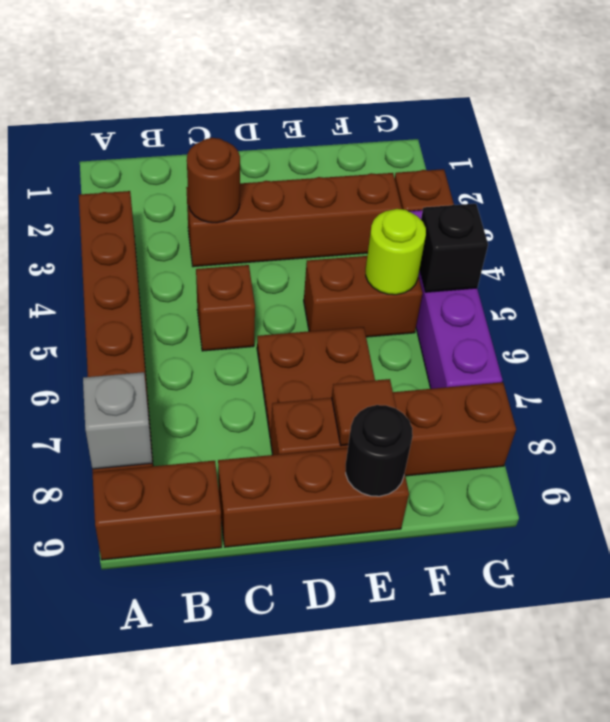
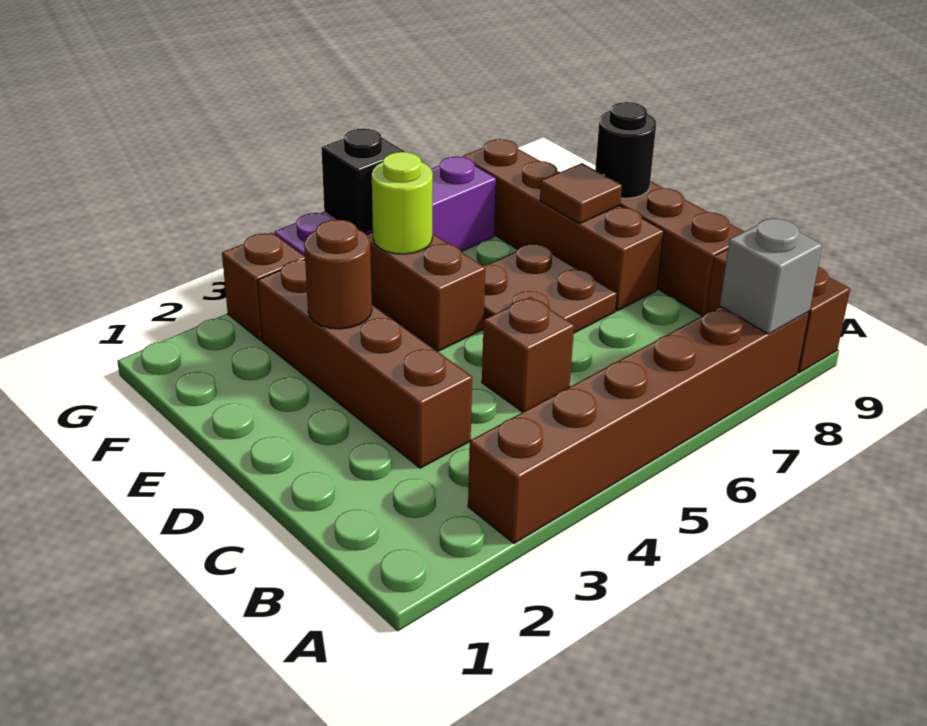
brown round brick C3 level 2 -> brown round brick E3 level 2

